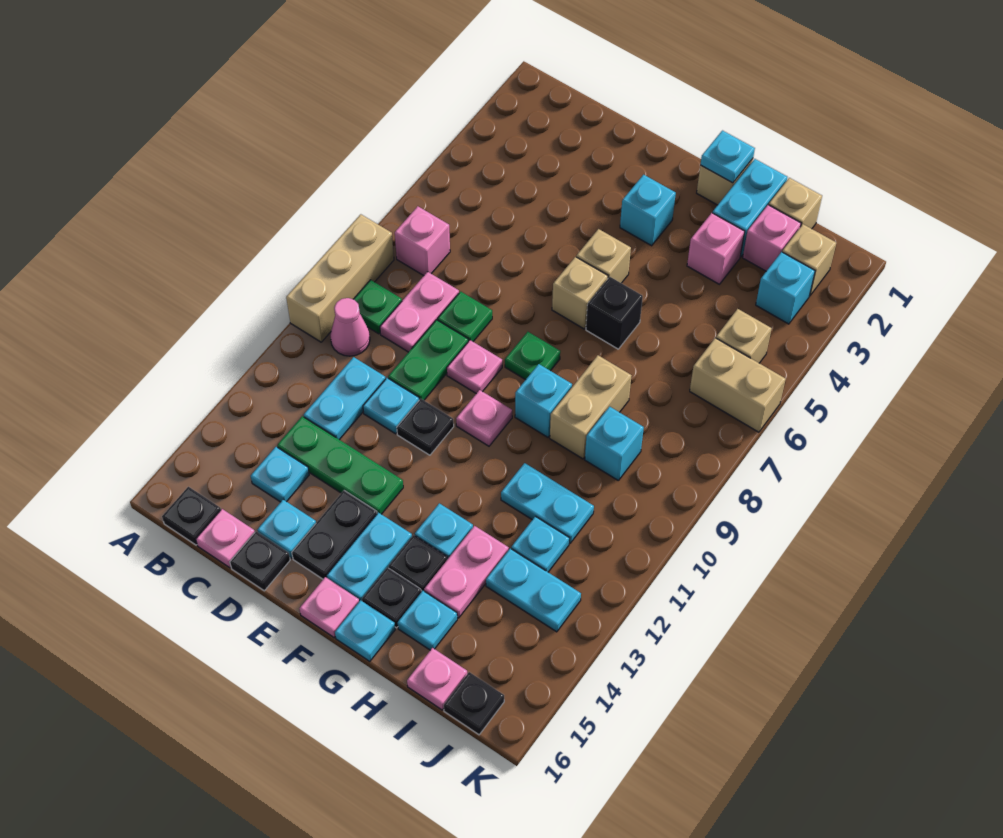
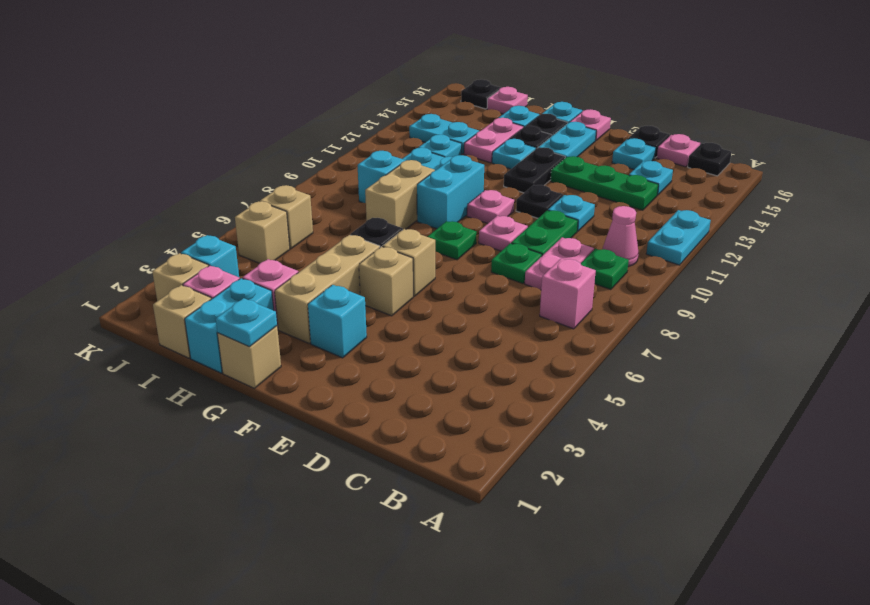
tan brick A8:A10 level 1 -> tan brick G3:G5 level 1
cyan plate C11:C12 level 1 -> cyan plate A11:A12 level 1
black plate E14:E15 level 1 -> black plate F12:F13 level 1
cyan brick G9 level 1 -> cyan brick G9:G10 level 1
tan brick J6:K6 level 1 -> tan brick J6 level 1

